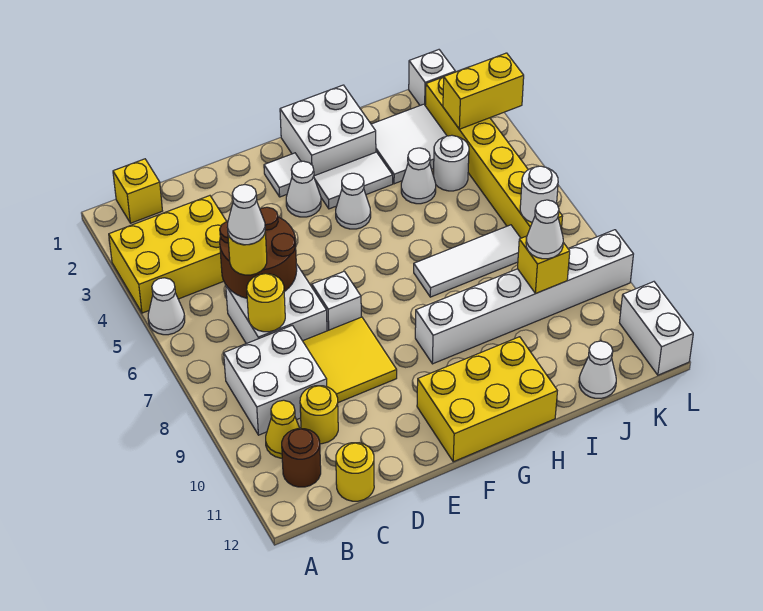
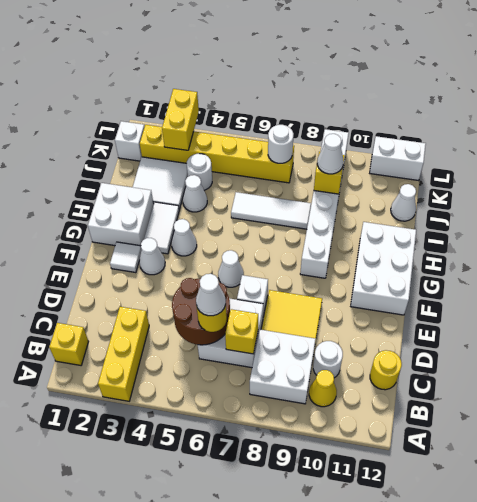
yellow brick A3:C4 level 1 -> yellow brick A3:C3 level 1
white cone A5 level 1 -> white cone F6 level 1
brown round brick B11 level 1 -> none
yellow round brick C7 level 2 -> yellow brick C7 level 2
yellow round brick C10 level 1 -> white round brick C10 level 1
yellow brick F11:H12 level 1 -> white brick F11:H12 level 1
white tile H7:J7 level 1 -> white tile I6:I8 level 1

